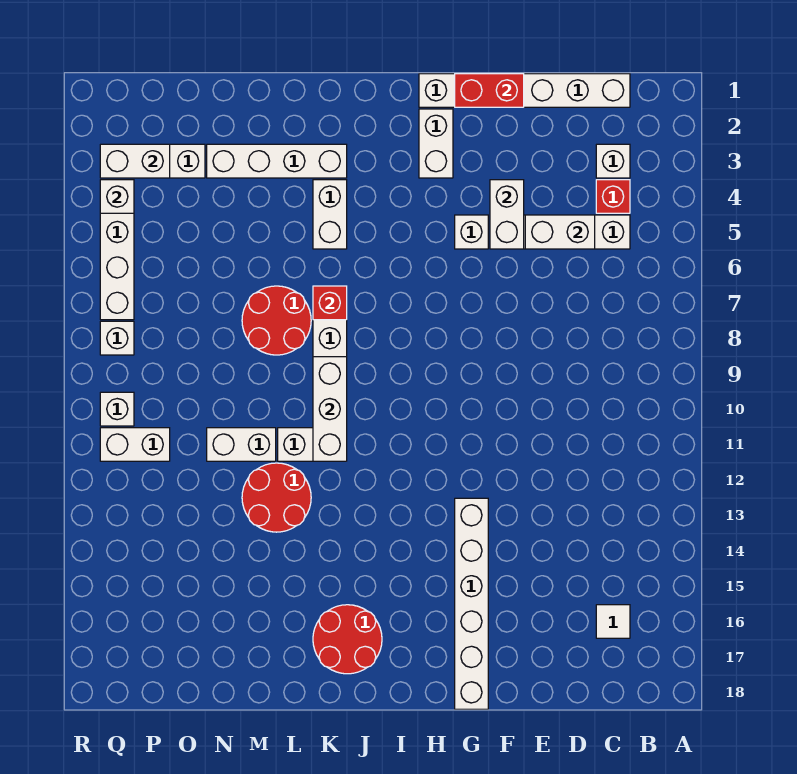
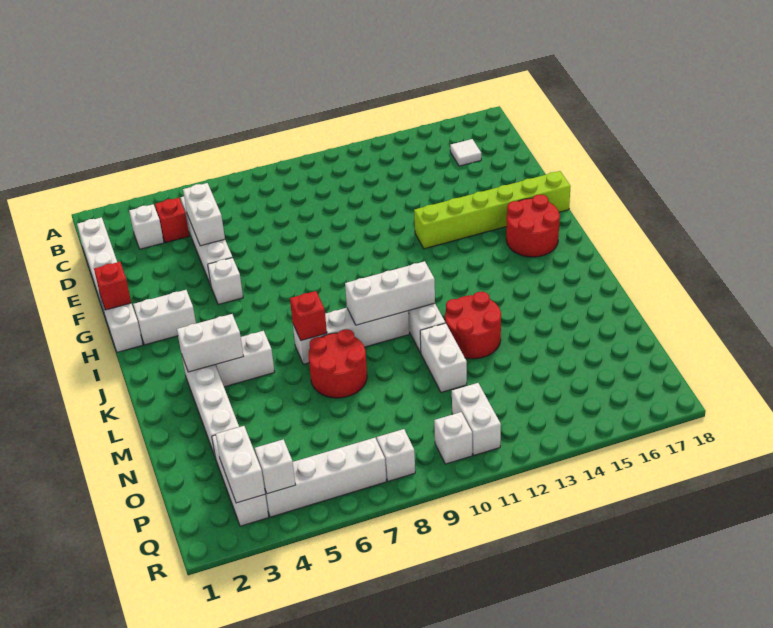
red brick F1:G1 level 2 -> red brick G1 level 2
white brick F4:F5 level 2 -> white brick K3:K4 level 2
white brick G13:G18 level 1 -> lime brick G13:G18 level 1
red round brick J16:K17 level 1 -> red round brick H16:I17 level 1

